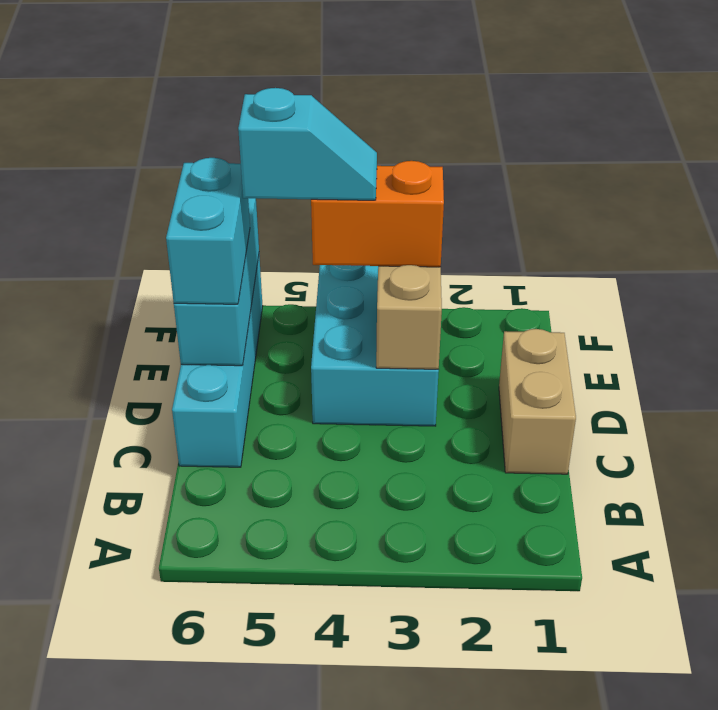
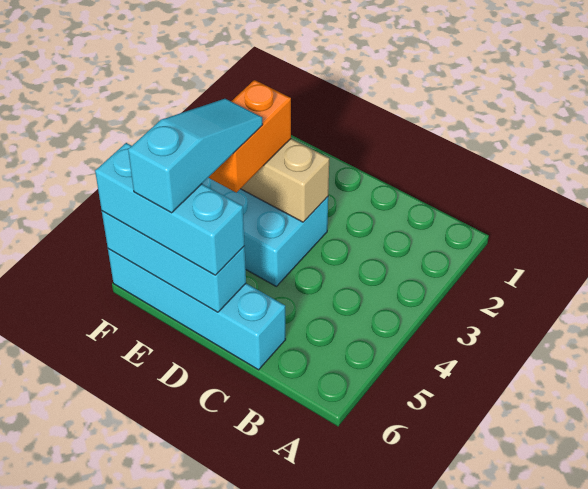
tan brick C1:D1 level 1 -> none
cyan brick D6:E6 level 3 -> cyan brick D6:F6 level 3
cyan slope E4:E5 level 4 top 5 -> cyan slope E4:E6 level 4 top 6

